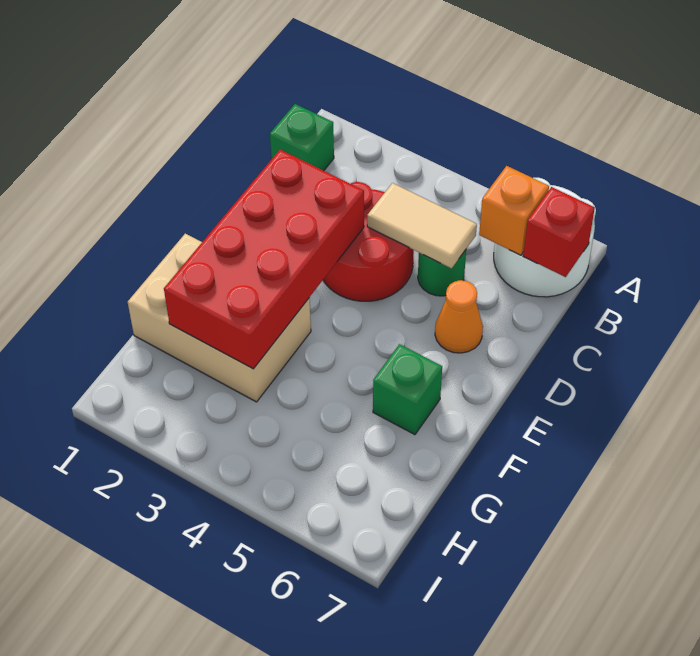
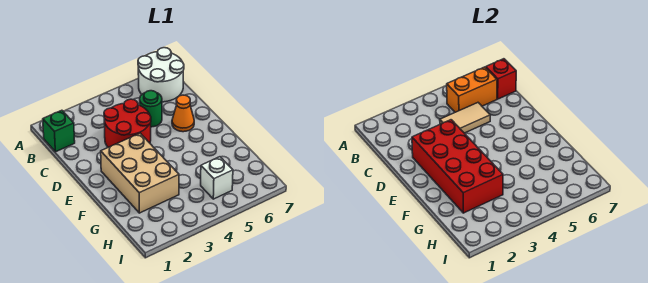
orange brick B6 level 2 -> orange brick B5:B6 level 2
tan brick F1:G3 level 1 -> tan brick E2:G3 level 1
green brick F6 level 1 -> none
none -> white brick H5 level 1

